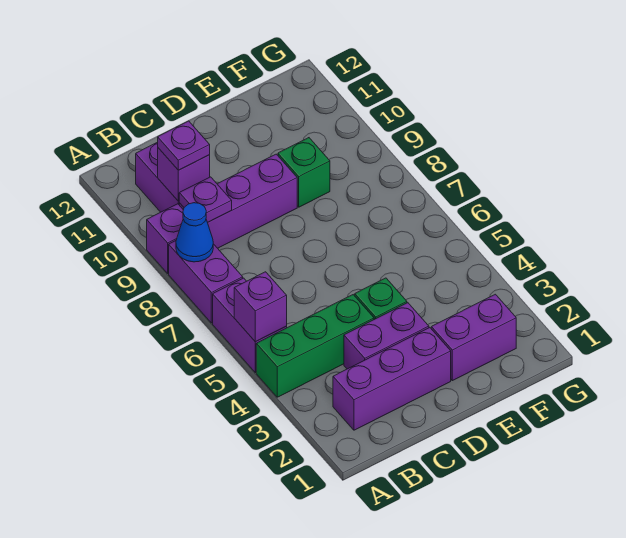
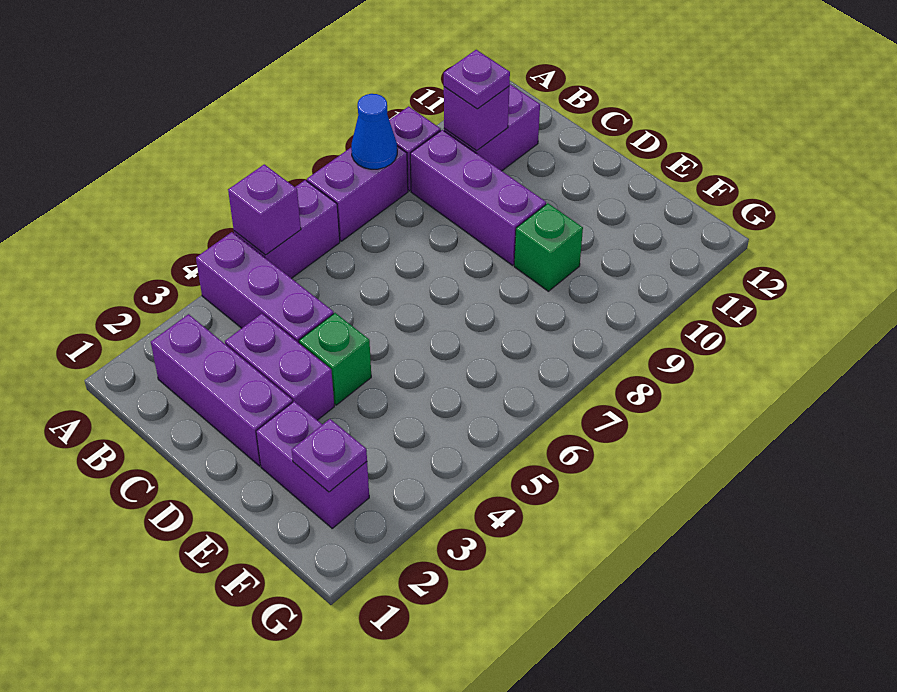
green brick A4:C4 level 1 -> purple brick A4:C4 level 1
purple plate B9 level 2 -> purple plate F2 level 2

